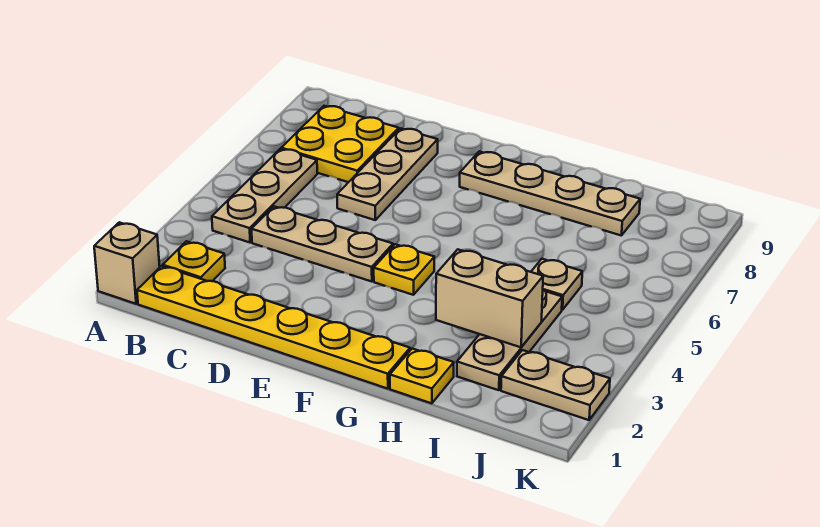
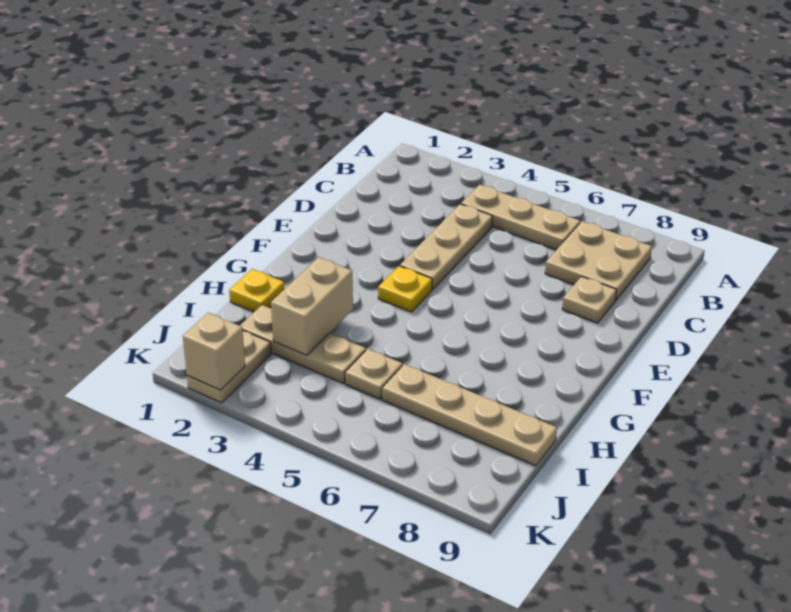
tan brick A1 level 1 -> tan brick K2 level 2
yellow plate B1:G1 level 1 -> none
yellow plate B2 level 1 -> none
yellow plate B7:C8 level 1 -> tan plate B7:C8 level 1
tan plate D6:D8 level 1 -> tan plate D8 level 1
tan plate F8:I8 level 1 -> tan plate I6:I9 level 1

